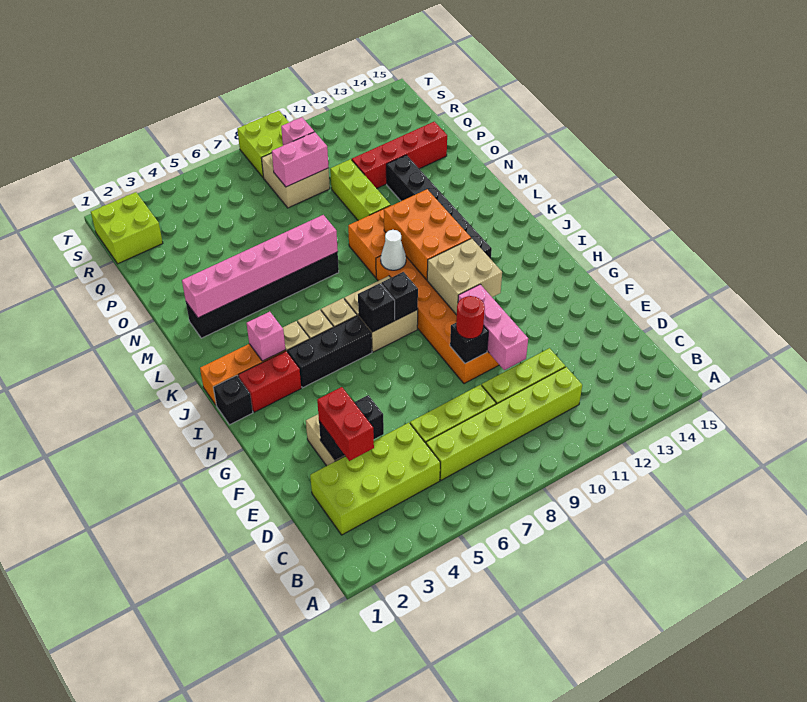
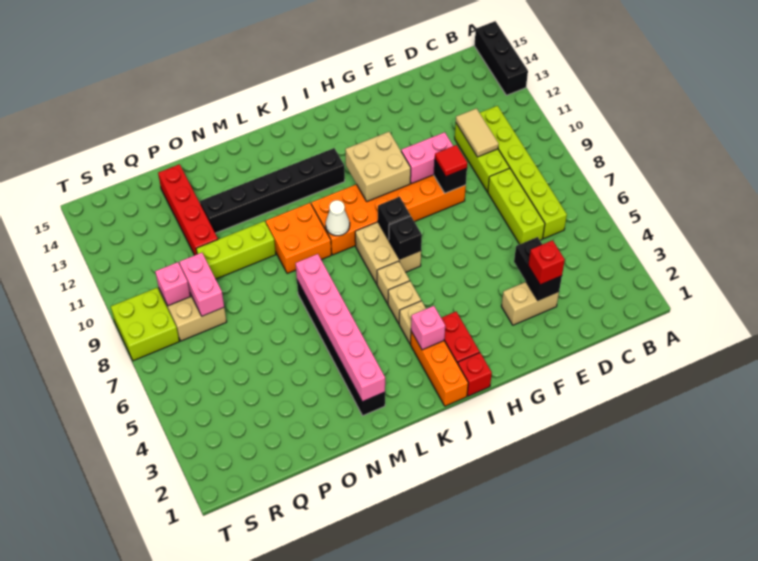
lime brick C2:D5 level 1 -> none
red brick D3:E3 level 3 -> red brick E3 level 3
none -> tan tile D10:D11 level 2
pink brick E10:G10 level 2 -> pink brick F10:G10 level 2
red round brick F9 level 3 -> red tile F9 level 3
black brick I1 level 1 -> red brick I1 level 1
black brick I4:I6 level 1 -> black brick A13:A15 level 1
orange brick J10:L11 level 2 -> none
lime brick R1:S2 level 1 -> none

